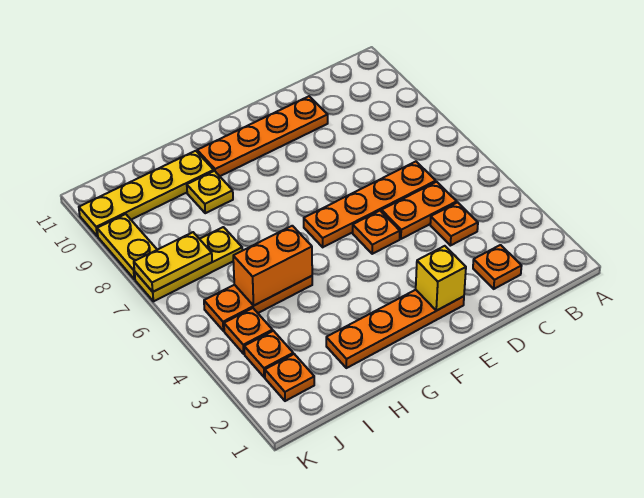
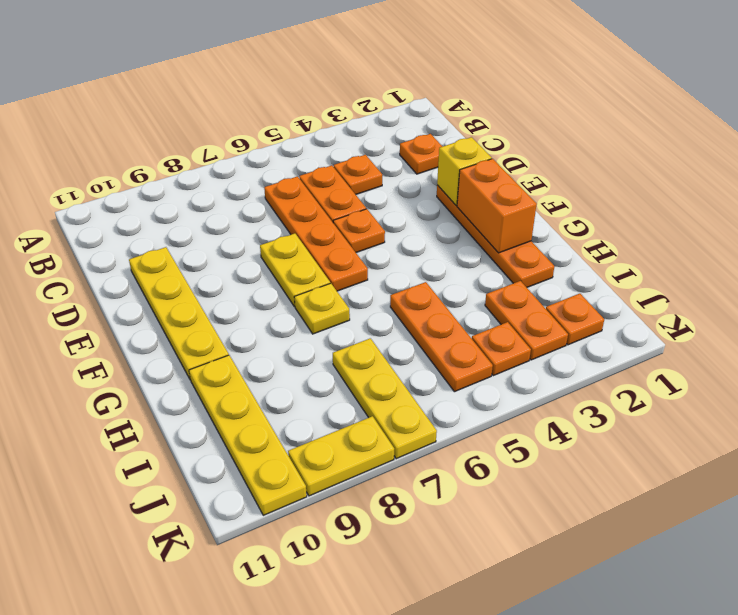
orange plate D10:G10 level 1 -> yellow plate D10:G10 level 1
orange brick H5:I5 level 2 -> orange brick F2:G2 level 2
yellow plate H9 level 1 -> yellow plate G7 level 1
orange plate J3 level 1 -> orange plate I3:J3 level 1
yellow plate J7:K7 level 2 -> yellow plate E7:F7 level 1

